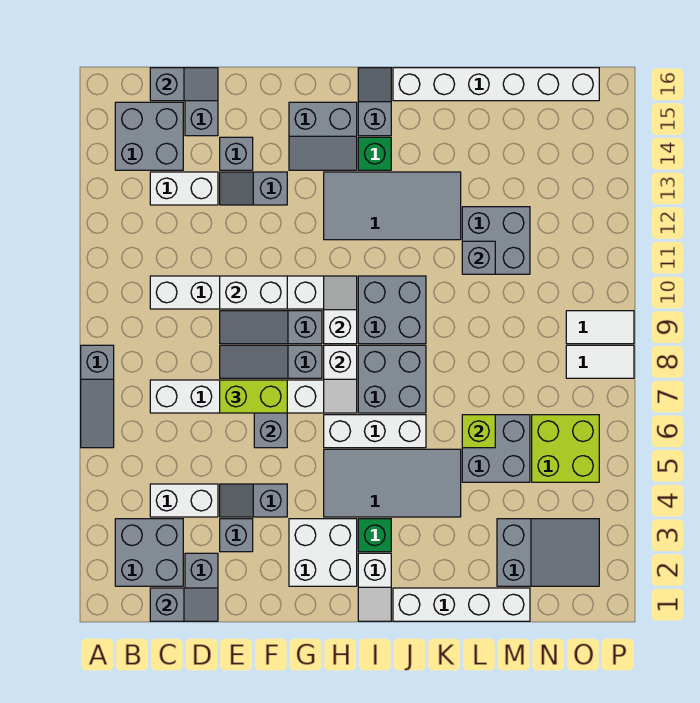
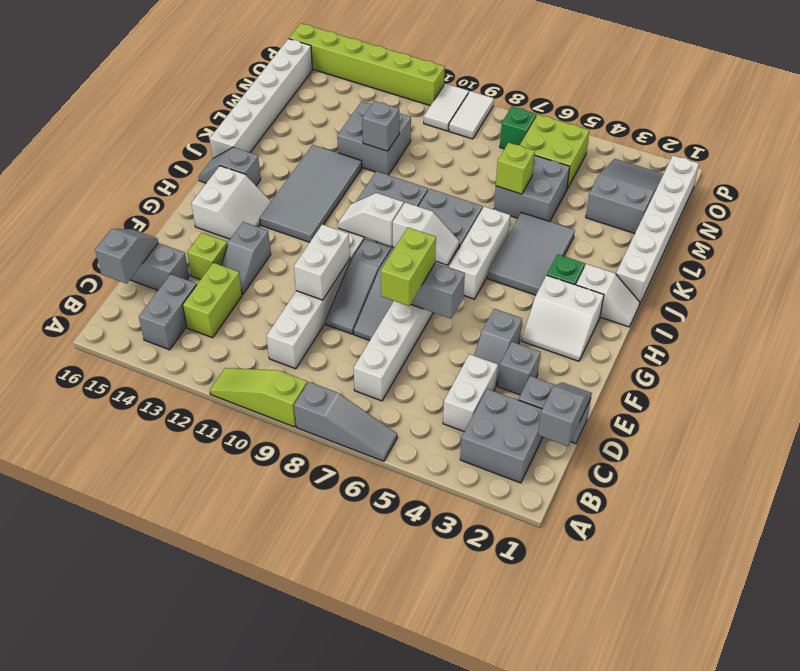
none -> lime slope A9:A11 level 1 top 9
grey brick B14:C15 level 1 -> grey brick B14:C14 level 1
white brick C13:D13 level 1 -> lime brick C13:D13 level 1
grey brick E14 level 1 -> lime brick E14 level 1
white brick G2:H3 level 1 -> white slope G2:H3 level 1 top H
grey slope G14:H15 level 1 top 15 -> white slope G14:H15 level 1 top 15
grey tile H4:K5 level 1 -> grey tile I4:K5 level 1
green brick I14 level 1 -> green brick O7 level 1
white brick J1:M1 level 1 -> white brick J1:O1 level 1
white tile O8:P8 level 1 -> white tile O10:P10 level 1
none -> lime brick P11:P16 level 1

